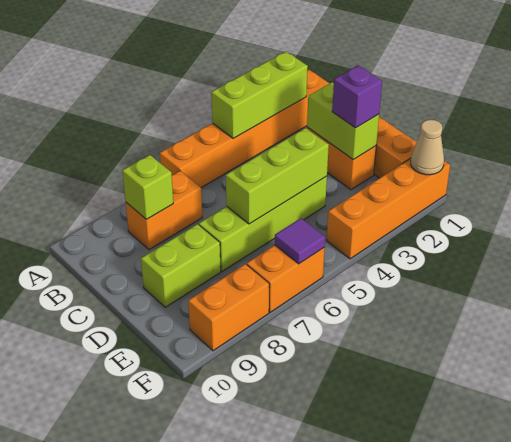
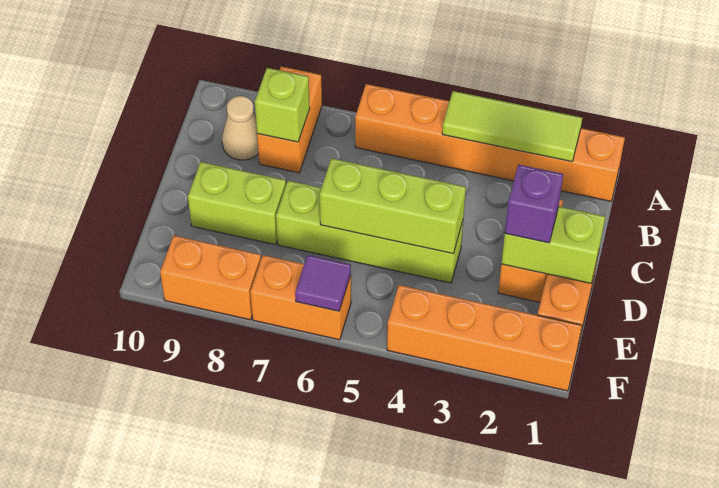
lime brick A2:A4 level 2 -> lime tile A2:A4 level 2
orange brick B7:B8 level 1 -> orange brick A8:B8 level 1
lime brick C2:D2 level 2 -> lime brick D1:D2 level 2
tan cone F1 level 2 -> tan cone B9 level 1

